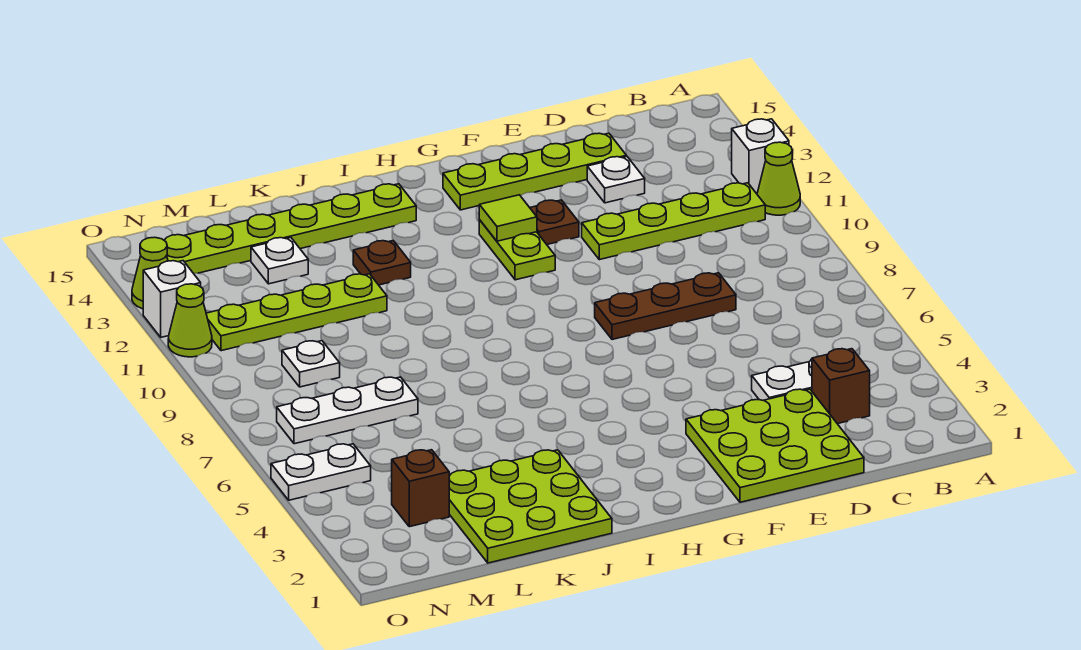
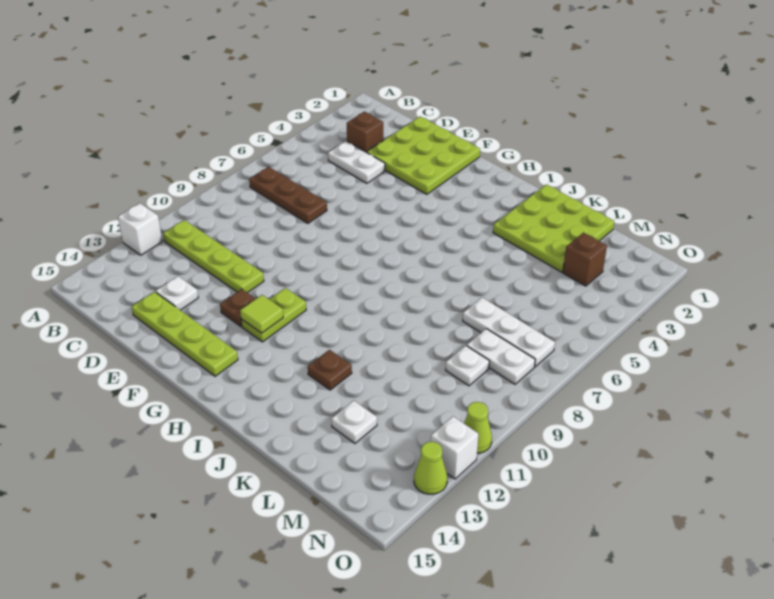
lime cone A11 level 1 -> none
brown plate D8:F8 level 1 -> brown plate B7:D7 level 1
lime plate I14:N14 level 1 -> none
lime plate K11:N11 level 1 -> none
white plate N5:O5 level 1 -> white plate M8:N8 level 1

